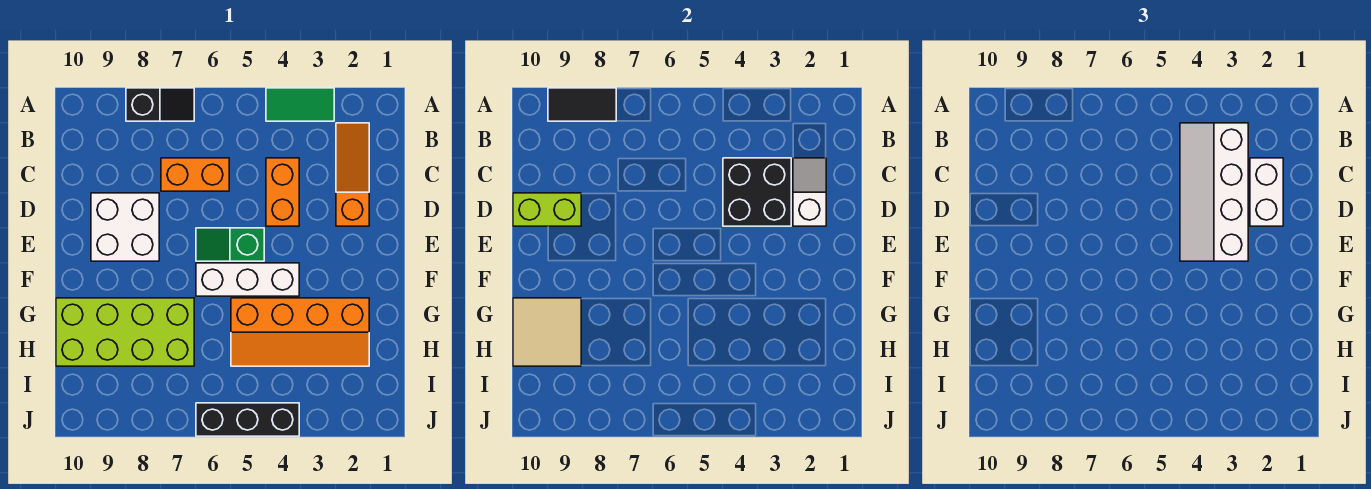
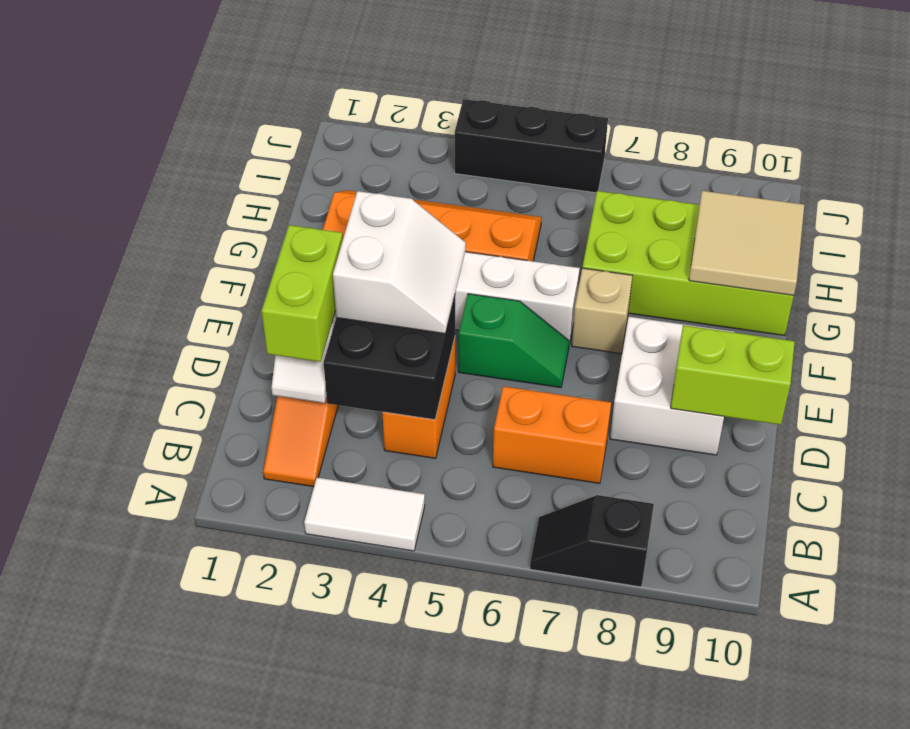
green tile A3:A4 level 1 -> white tile A3:A4 level 1
black tile A8:A9 level 2 -> none
white slope B3:E4 level 3 top 3 -> white slope D3:E4 level 3 top 3
white brick C2:D2 level 3 -> lime brick C2:D2 level 3
none -> tan brick F7 level 1

